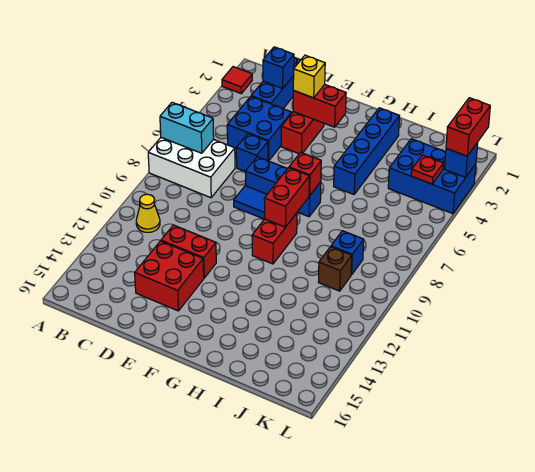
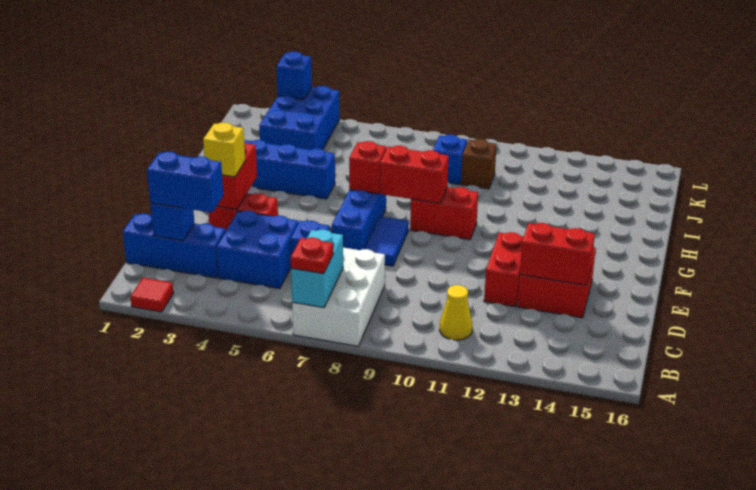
none -> blue brick C2:C3 level 3
red plate K4 level 2 -> red plate A7 level 3
red brick L2:L3 level 3 -> red brick D13:D14 level 2

